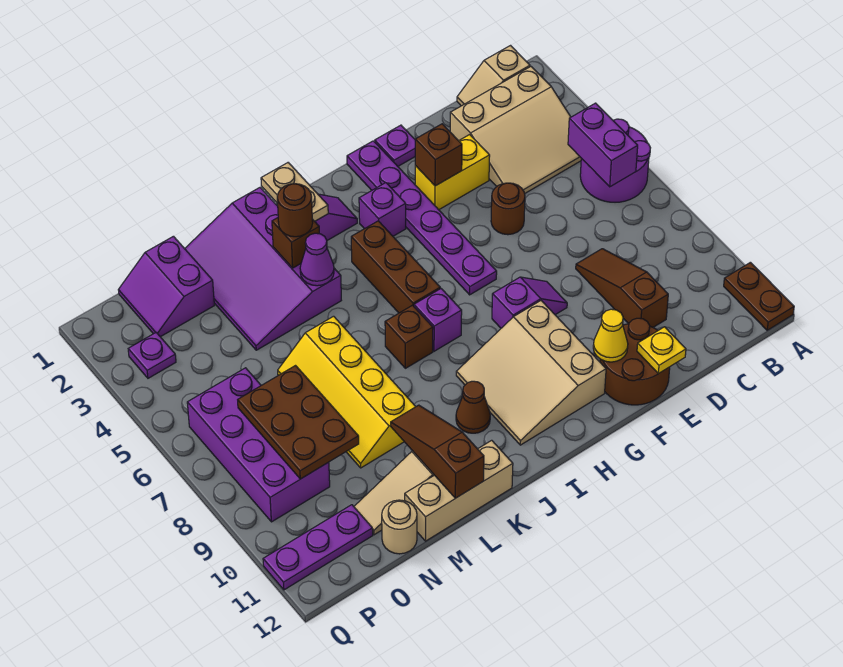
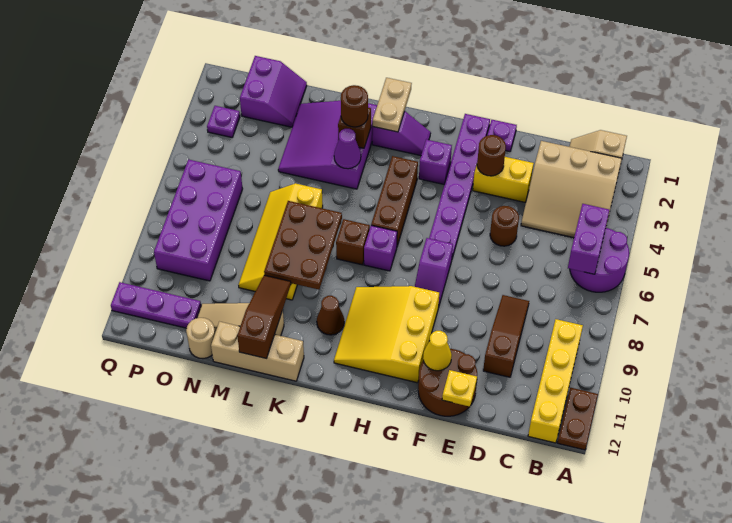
none -> yellow brick B9:B12 level 1
brown brick F3 level 2 -> brown round brick F3 level 2
purple slope F8:G8 level 1 top G -> purple slope G7:G8 level 1 top 7
tan slope G9:I11 level 1 top G -> yellow slope G9:I11 level 1 top G
purple slope K1:M4 level 1 top K -> purple slope K2:M4 level 1 top K
purple slope N1:O2 level 1 top N -> purple slope N1:O2 level 1 top O
brown plate N7:O9 level 2 -> brown plate K7:L9 level 2

